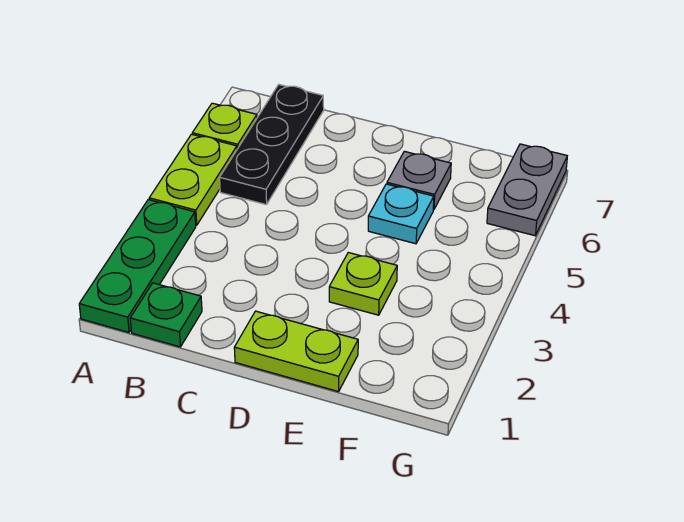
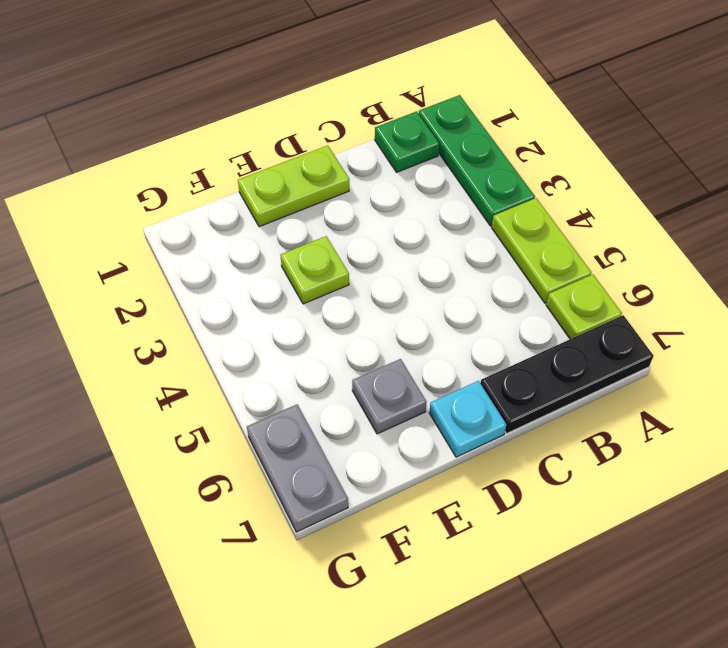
black plate B5:B7 level 1 -> black plate A7:C7 level 1
cyan plate E5 level 1 -> cyan plate D7 level 1

